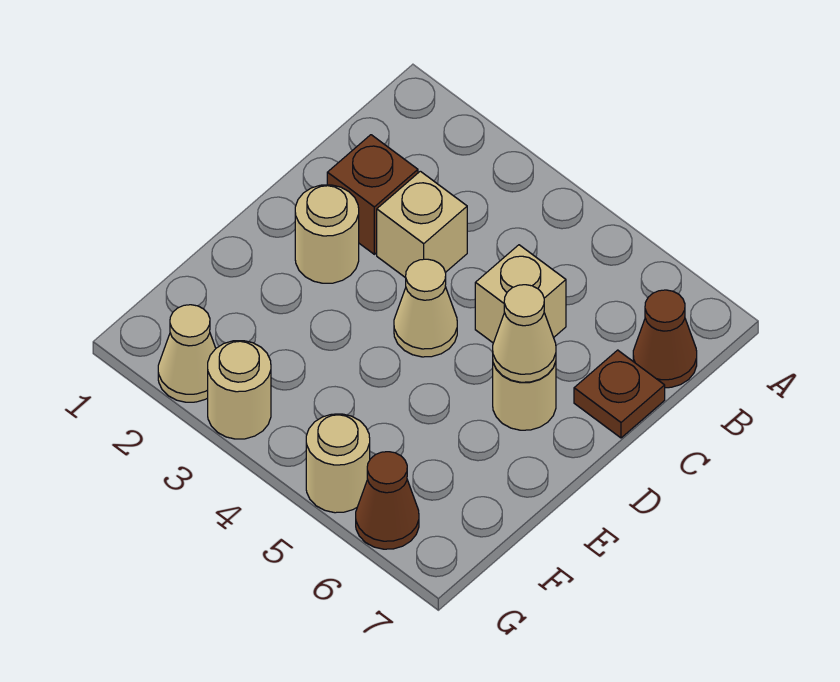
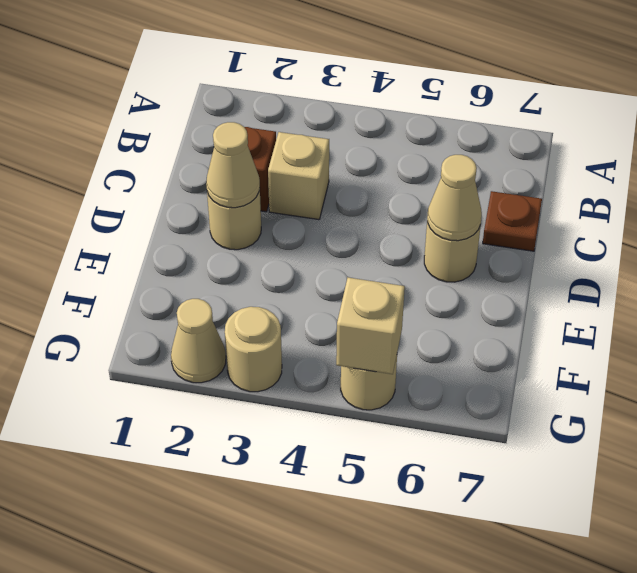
brown cone B7 level 1 -> none
tan brick C5 level 1 -> tan brick G5 level 2
tan cone D4 level 1 -> tan cone D2 level 2
brown cone G6 level 1 -> none

